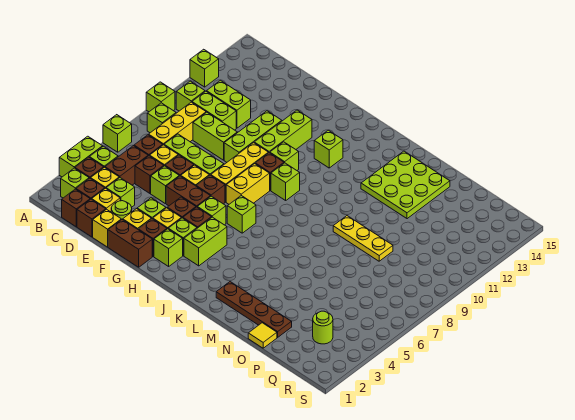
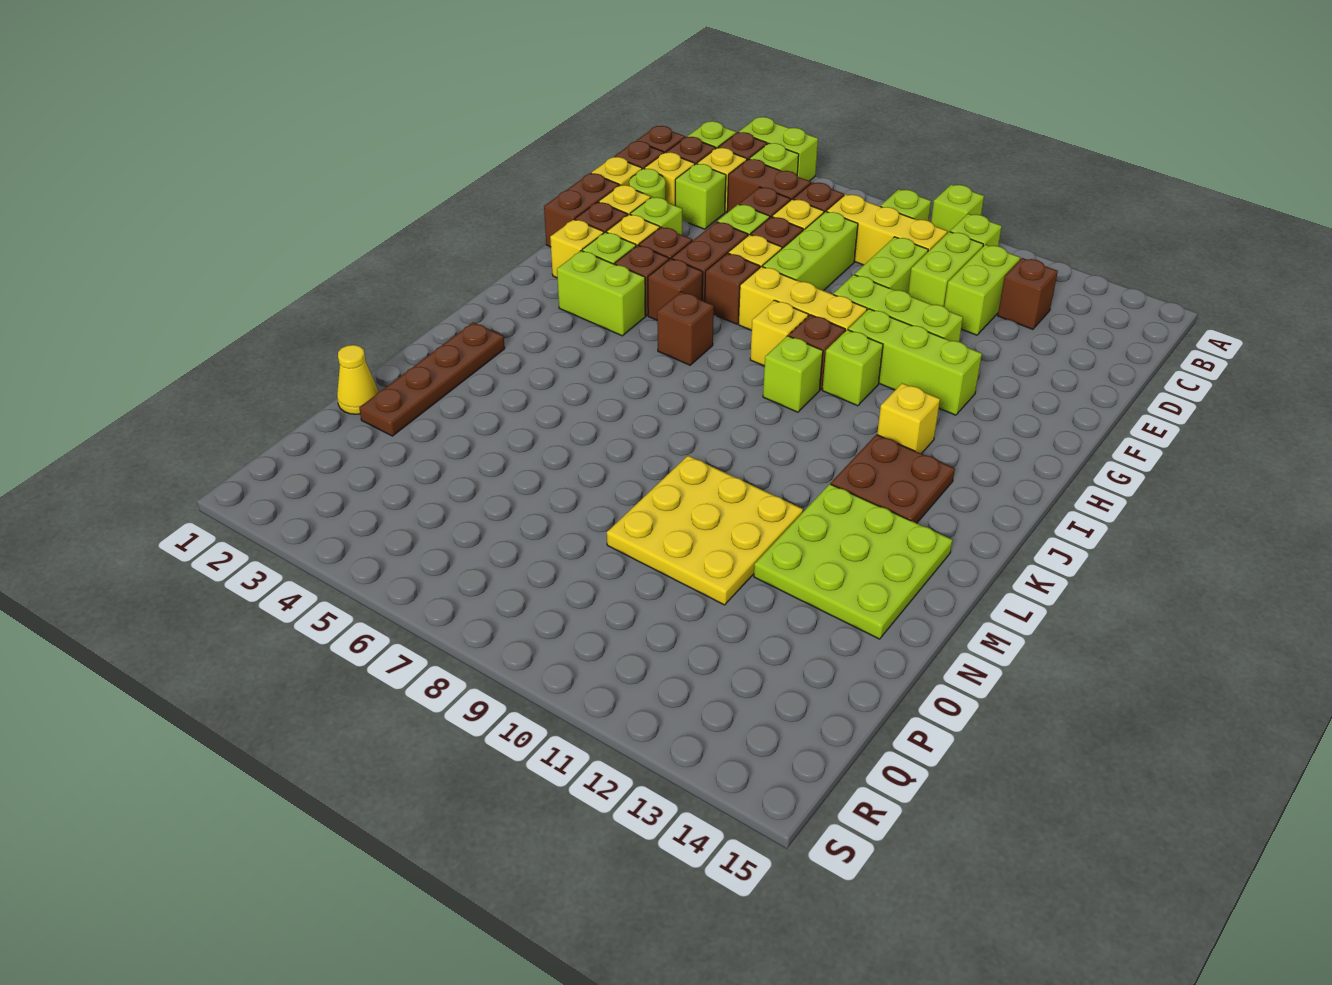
lime brick A6 level 1 -> none
lime brick A12 level 1 -> none
none -> brown brick C12 level 1
lime brick H2 level 1 -> yellow brick H2 level 1
lime brick H5 level 1 -> brown brick H5 level 1
yellow brick H7:H8 level 1 -> yellow brick H8 level 1
lime brick I6 level 1 -> brown brick I6 level 1
lime brick I12 level 1 -> yellow brick I12 level 1
none -> brown plate J12:K13 level 1
yellow plate M9:O9 level 1 -> yellow plate M9:O11 level 1
yellow tile O1 level 1 -> yellow cone O1 level 1
lime round brick Q3 level 1 -> none

